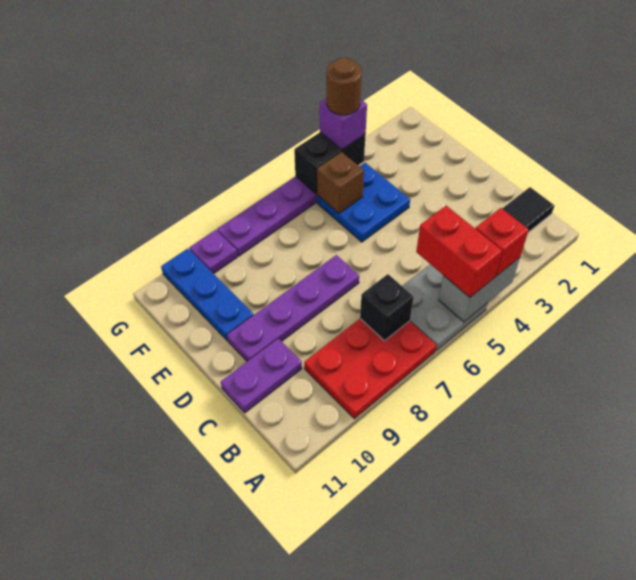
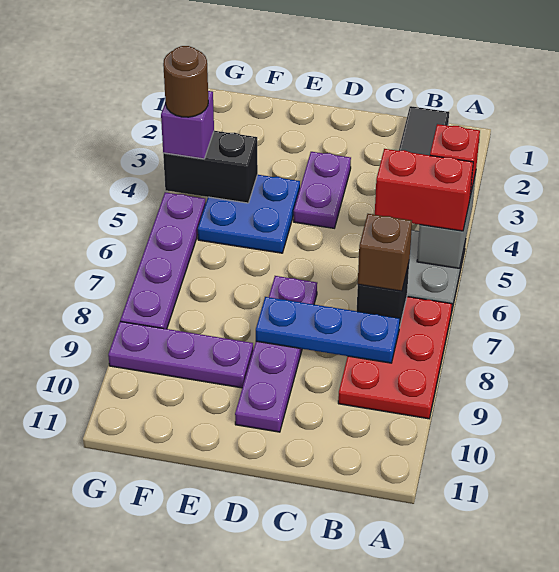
purple plate C10:C11 level 1 -> purple plate D3:D4 level 1
blue plate E10:G10 level 1 -> blue plate B8:D8 level 2
brown brick F5 level 2 -> brown brick B7 level 3
black brick G4:G5 level 2 -> black brick F4:G4 level 2
purple plate G9 level 1 -> purple plate E9:G9 level 1

